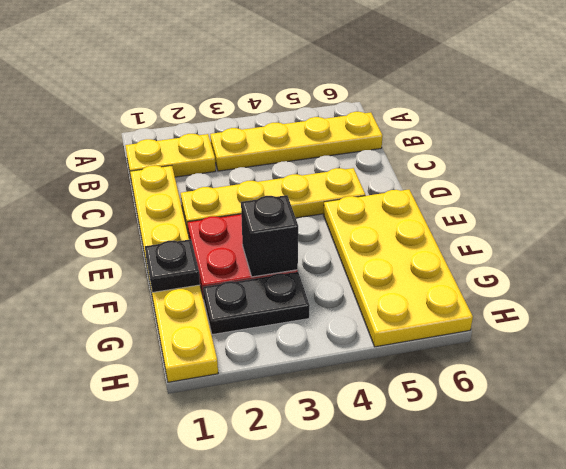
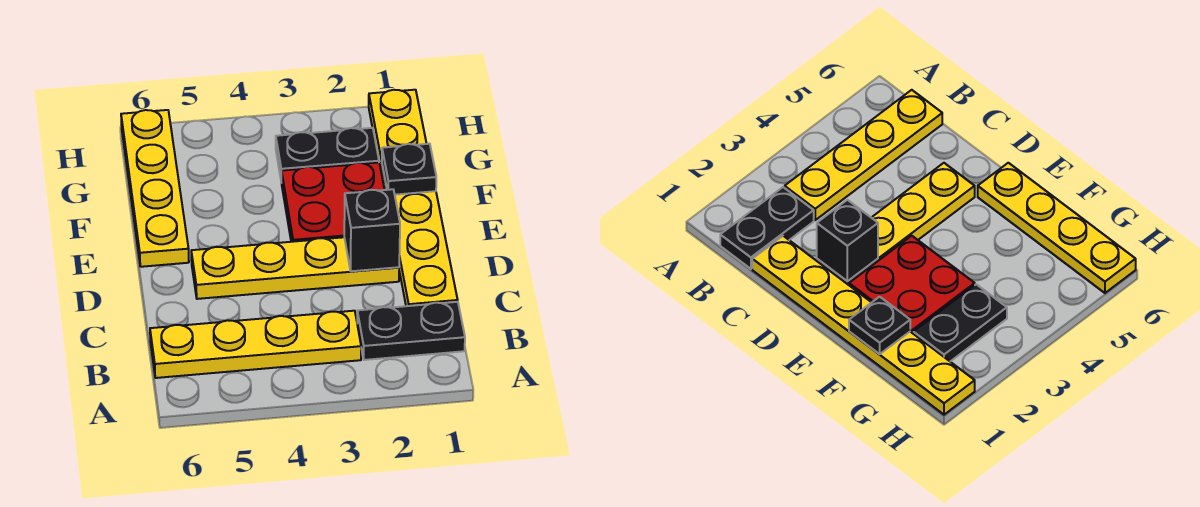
yellow plate B1:B2 level 1 -> black plate B1:B2 level 1
yellow plate E5:H6 level 1 -> yellow plate E6:H6 level 1
black brick F3 level 2 -> black brick D2 level 2

